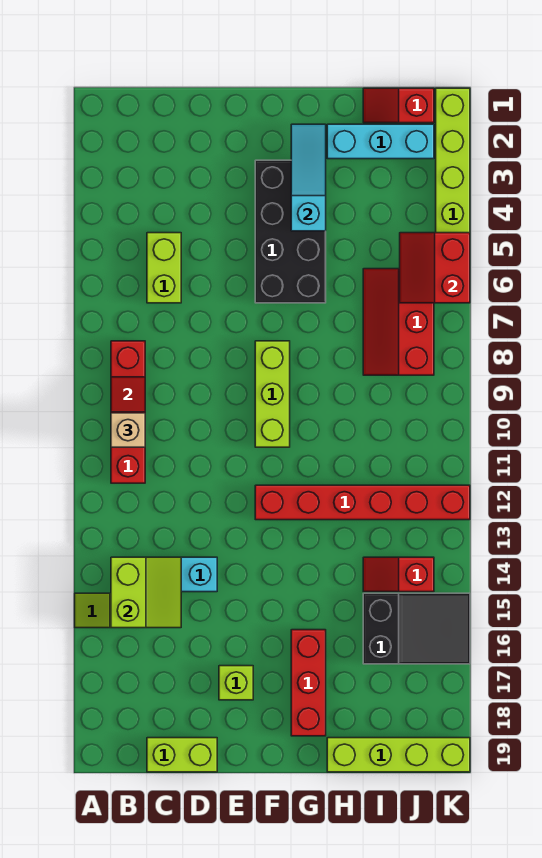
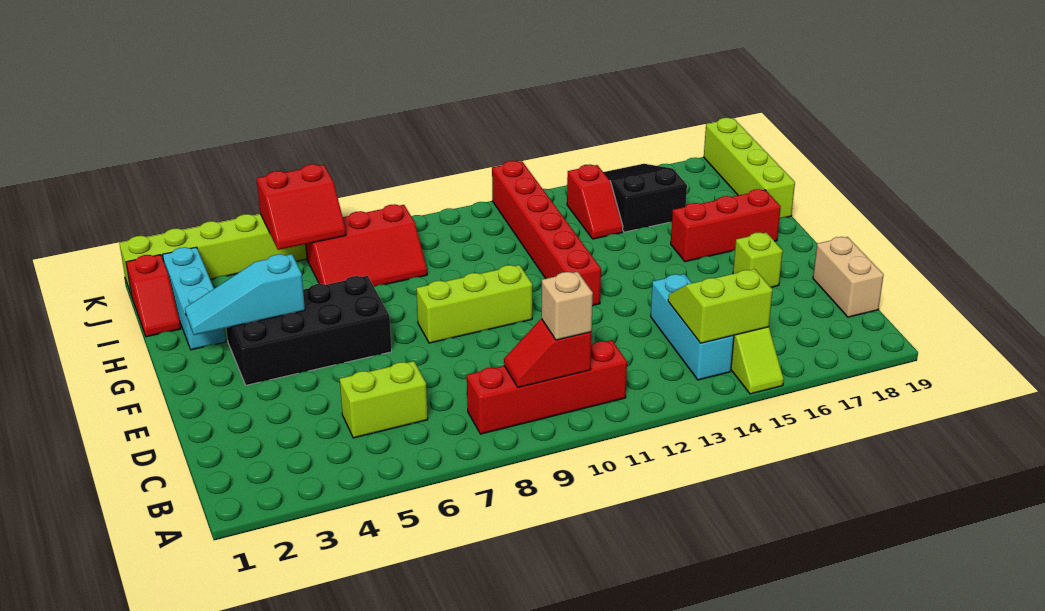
lime brick C19:D19 level 1 -> tan brick C19:D19 level 1

